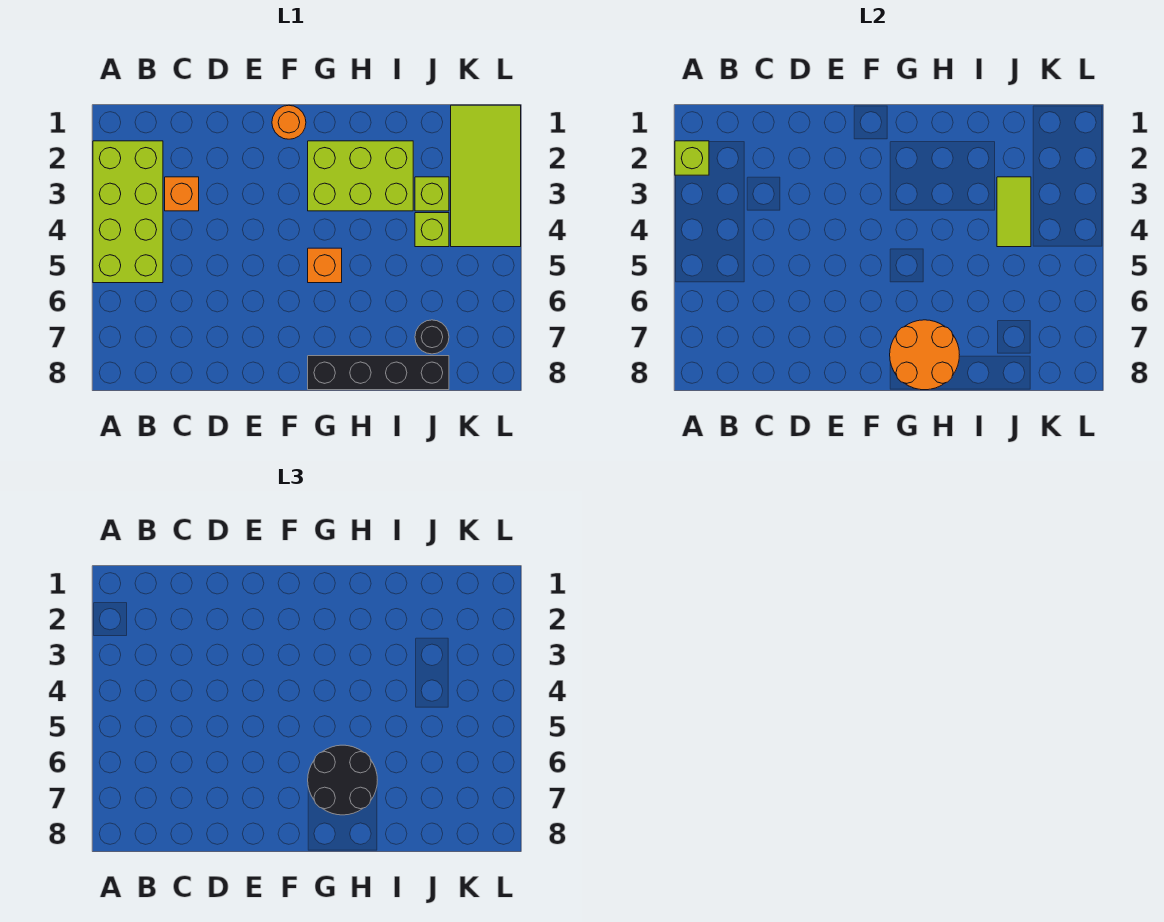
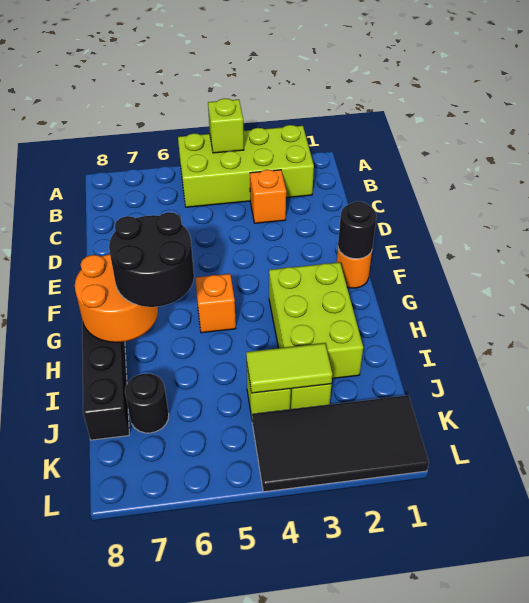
lime brick A2 level 2 -> lime brick A4 level 2
none -> black round brick F1 level 2
lime tile K1:L4 level 1 -> black tile K1:L4 level 1

